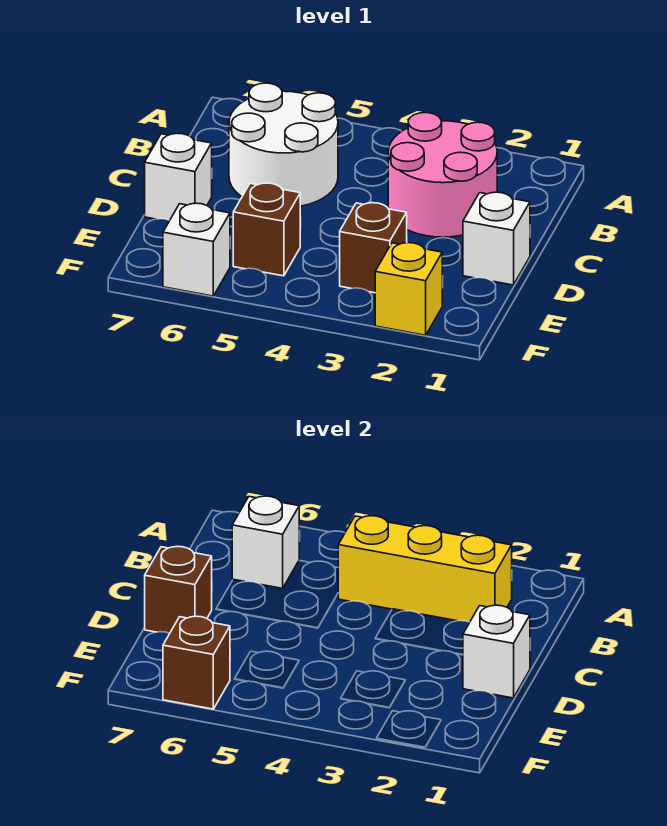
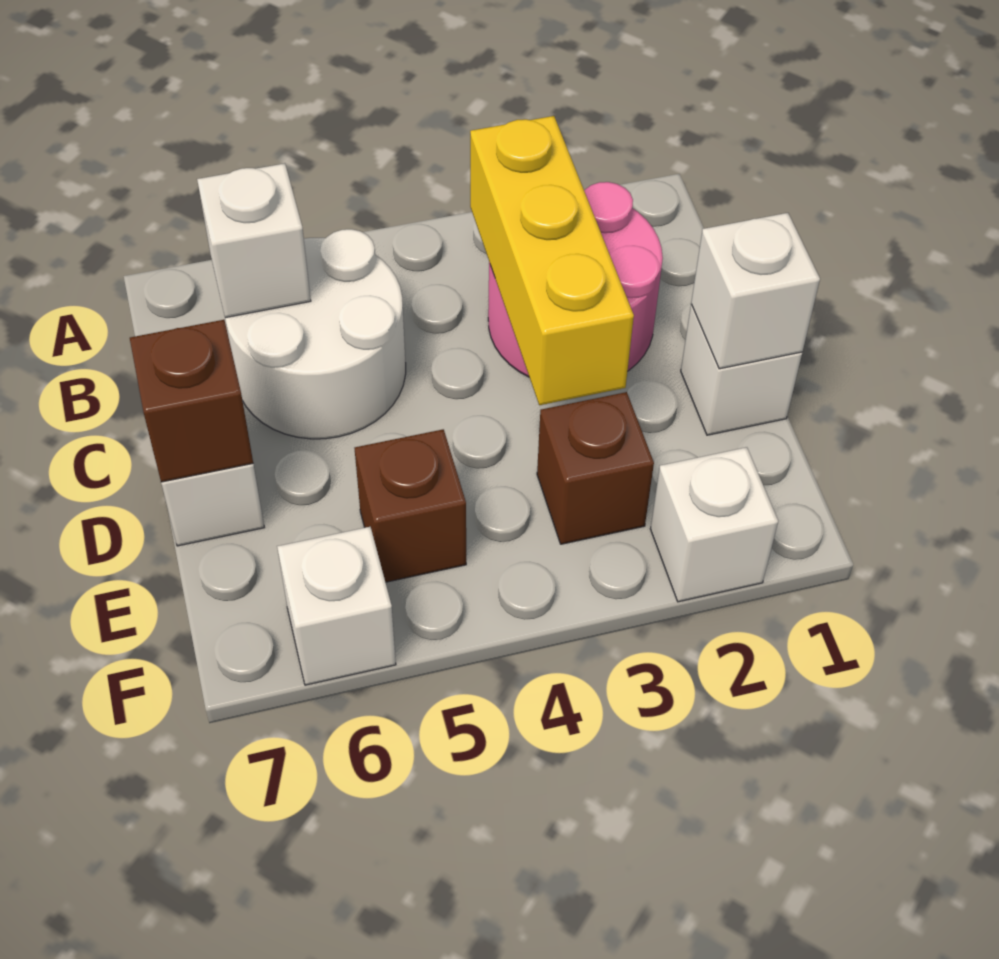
yellow brick B2:B4 level 2 -> yellow brick B3:D3 level 2
yellow brick F2 level 1 -> white brick F2 level 1
brown brick F6 level 2 -> none

